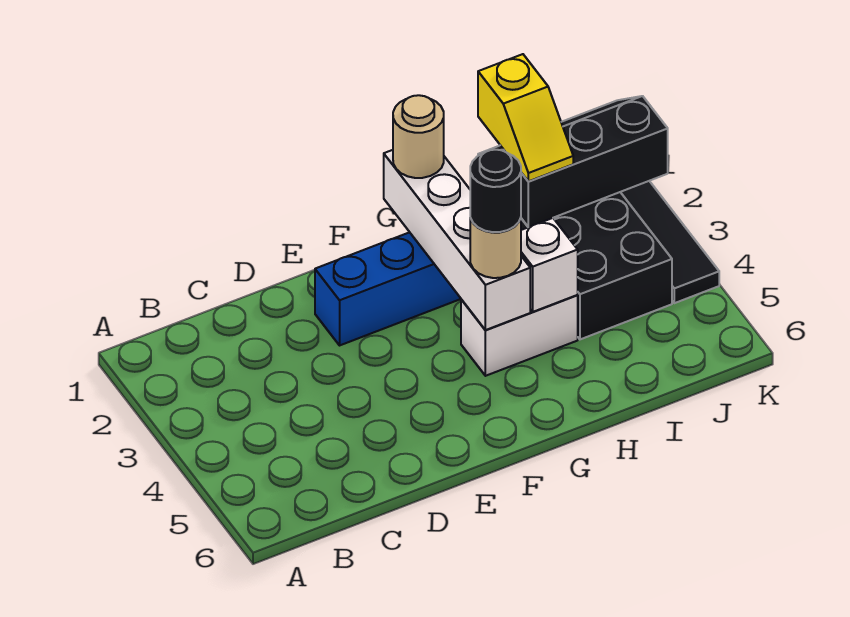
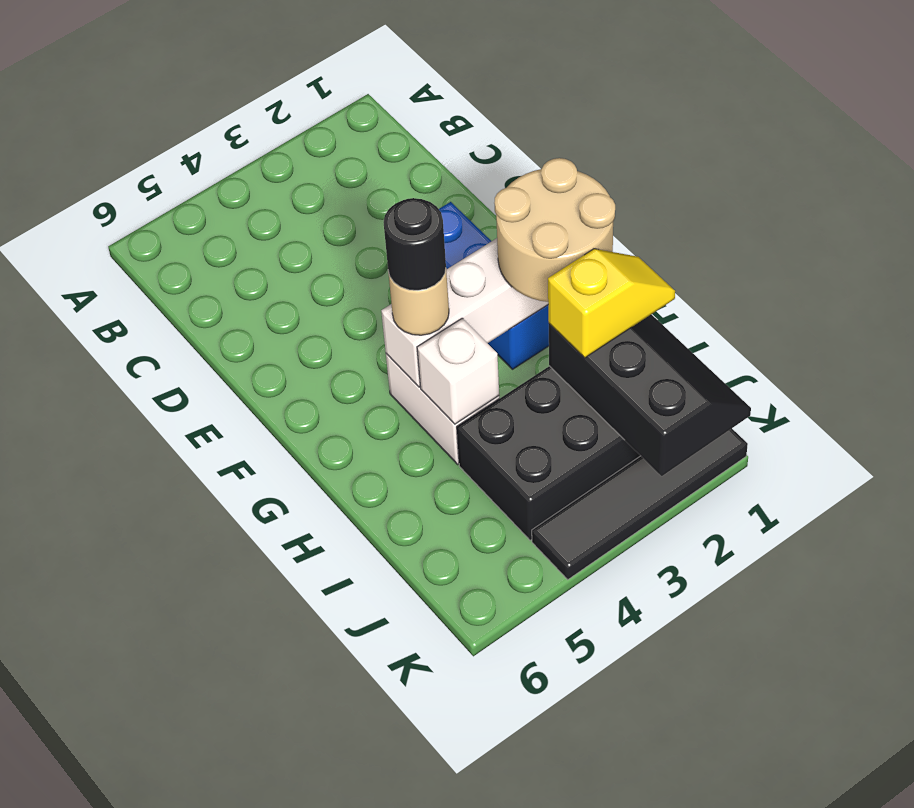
tan round brick G1 level 3 -> tan round brick G1:H2 level 3
yellow slope I1:I2 level 3 top 1 -> yellow slope I1:I2 level 3 top 2

